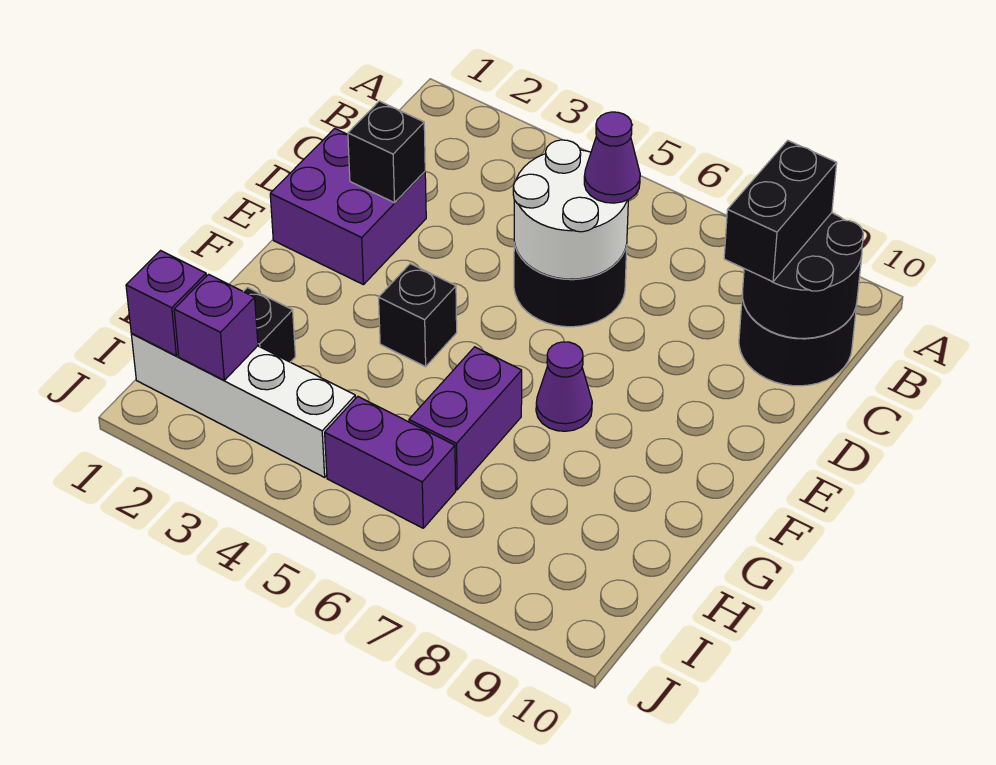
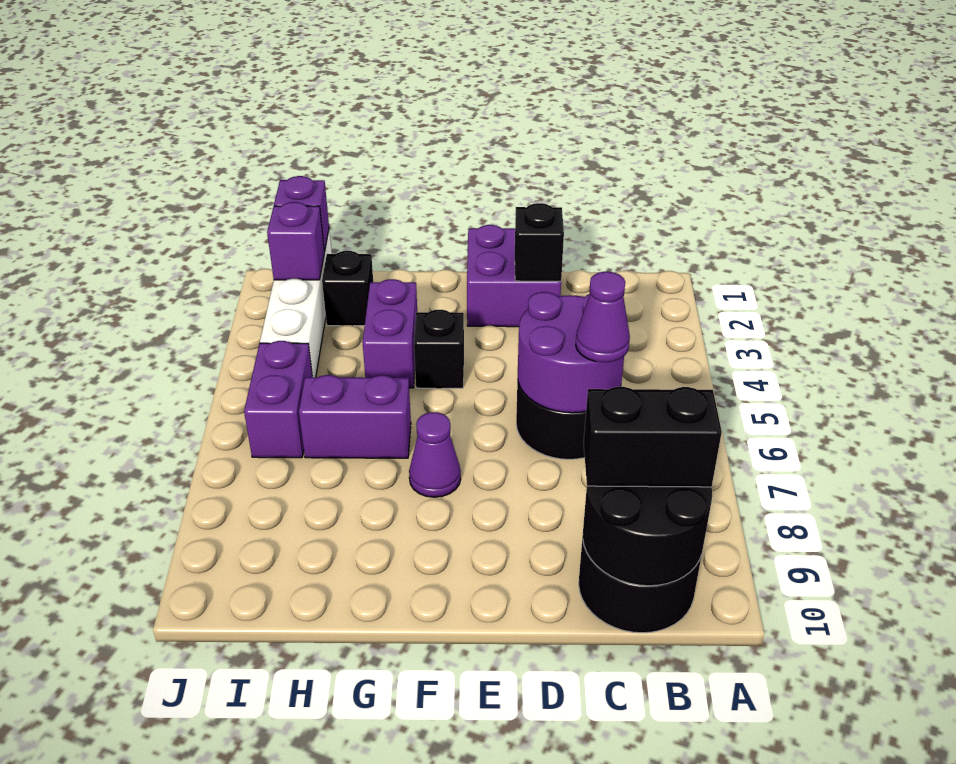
white round brick C5:D6 level 2 -> purple round brick C5:D6 level 2
none -> purple brick G3:G4 level 1

